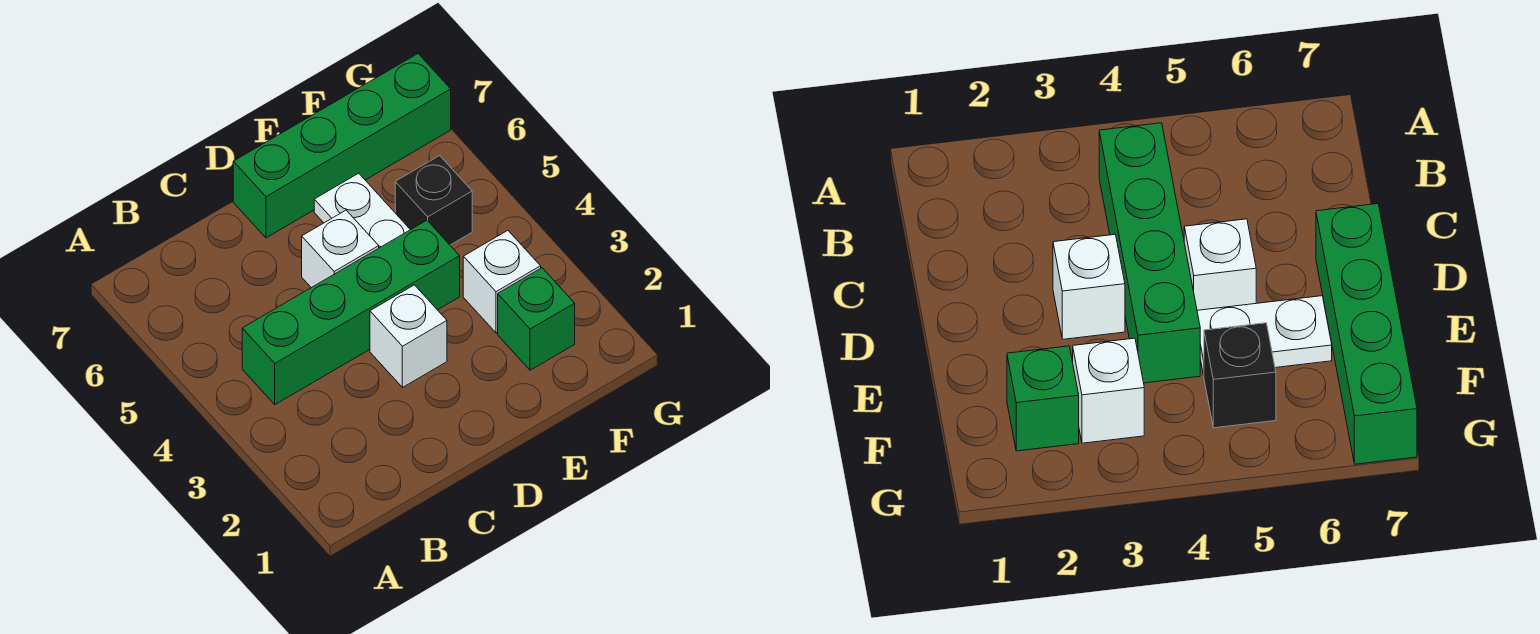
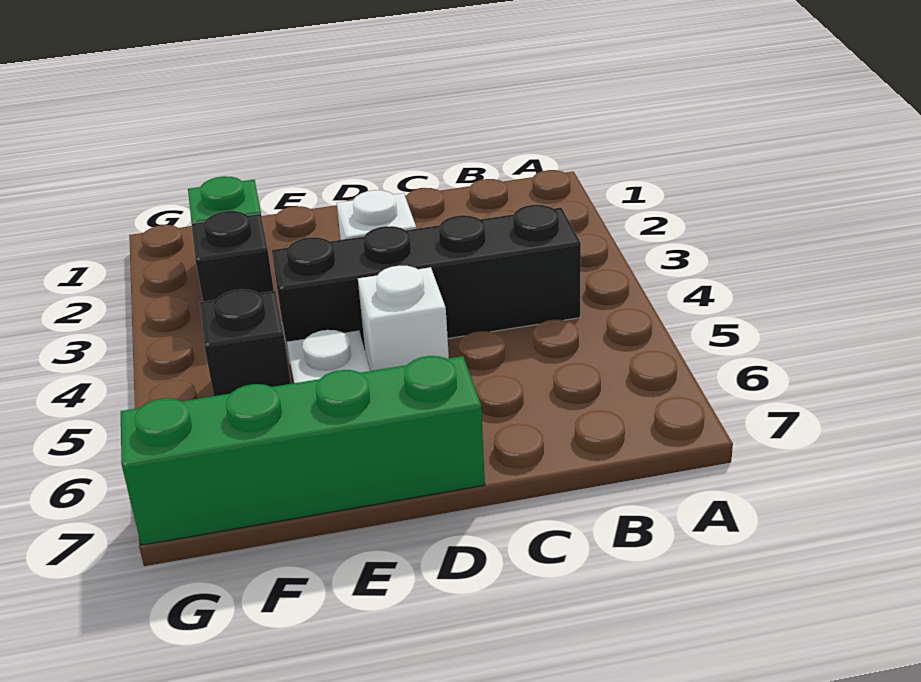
green brick B4:E4 level 1 -> black brick B4:E4 level 1
white brick F3 level 1 -> black brick F3 level 1

